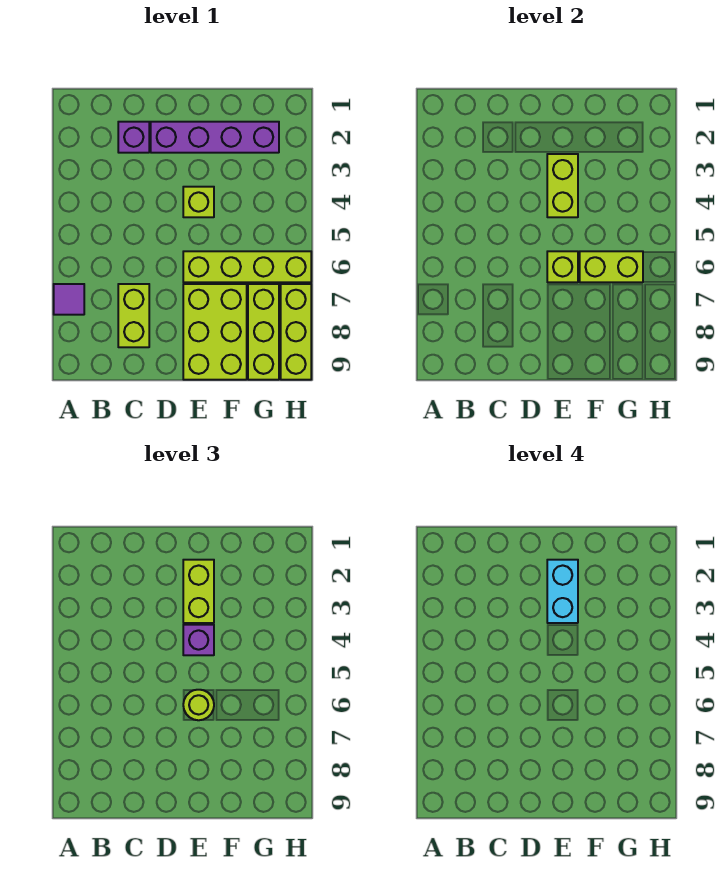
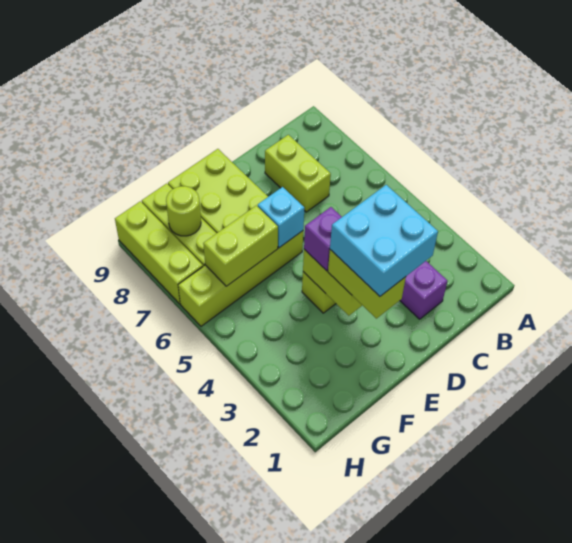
purple tile A7 level 1 -> none
purple brick D2:G2 level 1 -> none
cyan brick E2:E3 level 4 -> cyan brick D2:E3 level 4
lime brick E6 level 2 -> cyan brick E6 level 2
lime round brick E6 level 3 -> lime round brick G8 level 2

